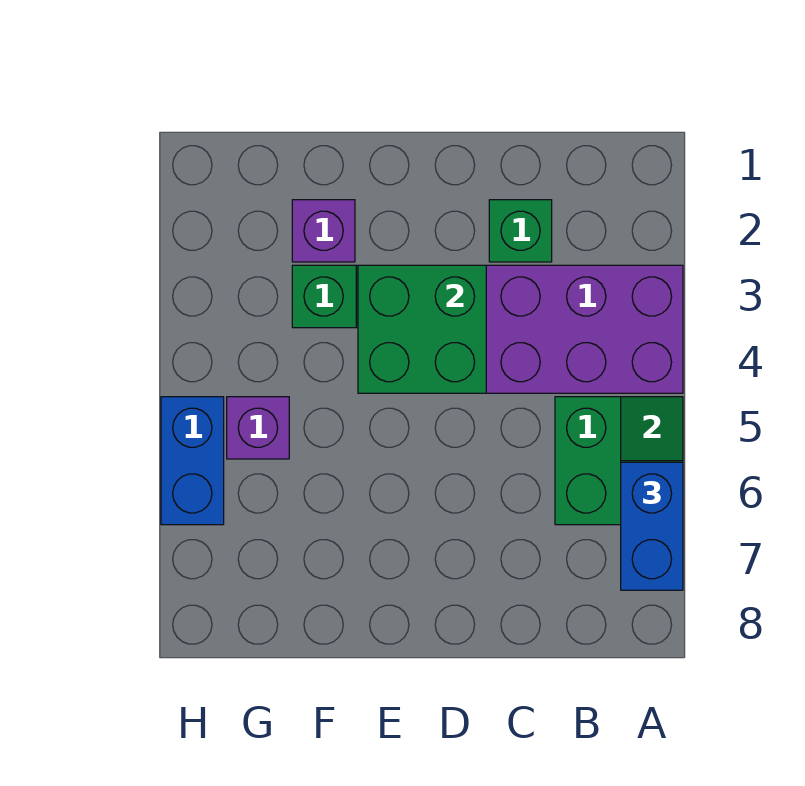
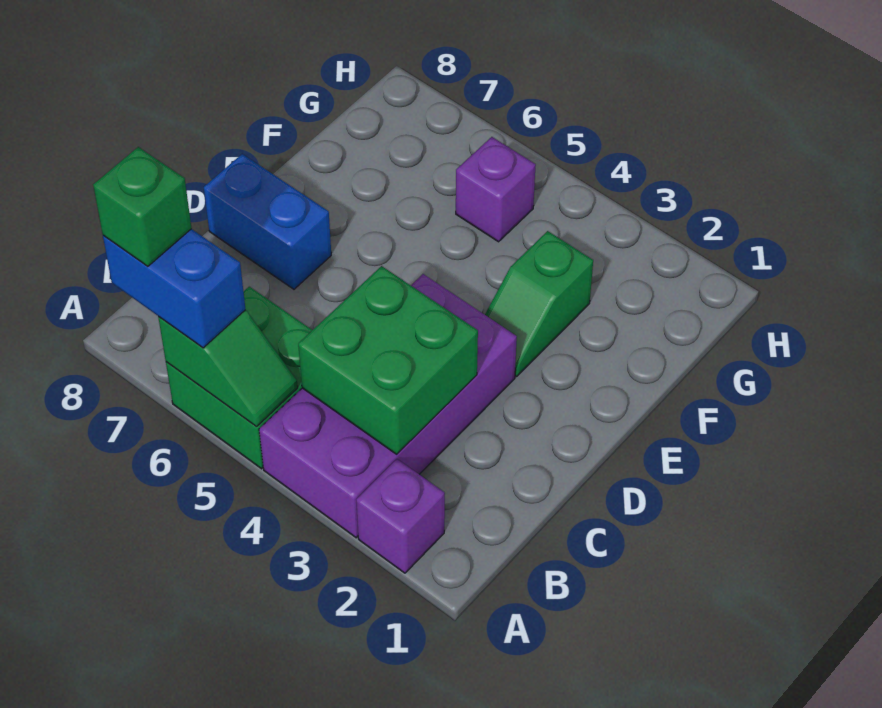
green brick C2 level 1 -> green brick A7 level 4
green brick D3:E4 level 2 -> green brick B3:C4 level 2
purple brick F2 level 1 -> purple brick A2 level 1
blue brick H5:H6 level 1 -> blue brick D7:D8 level 1

